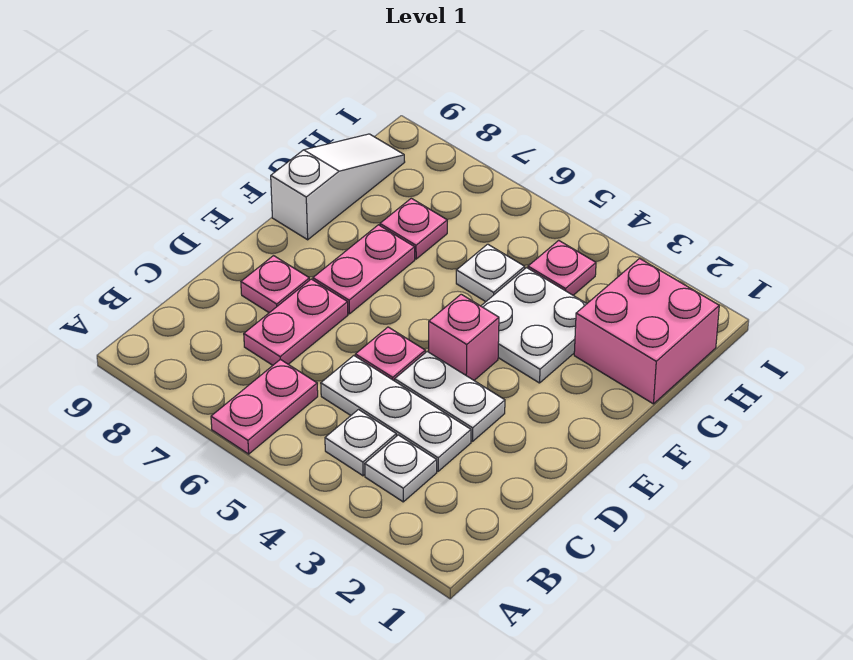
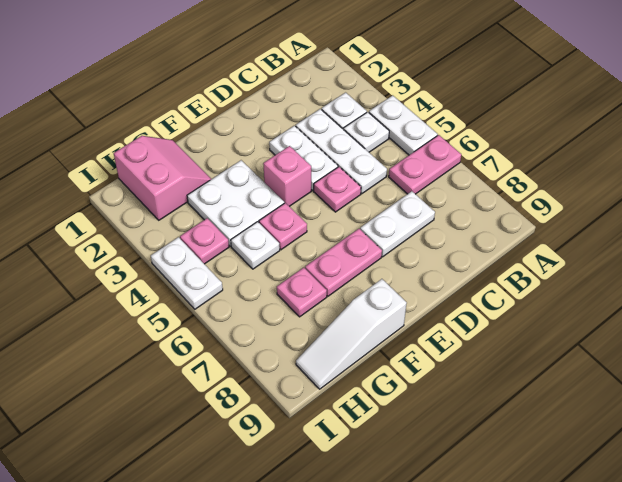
none -> white plate A4:A5 level 1
pink plate C7:D7 level 1 -> white plate C7:D7 level 1
pink plate D8 level 1 -> pink plate F5 level 1
pink brick G1:H2 level 1 -> pink slope G1:H2 level 1 top H
none -> white plate I4:I5 level 1

